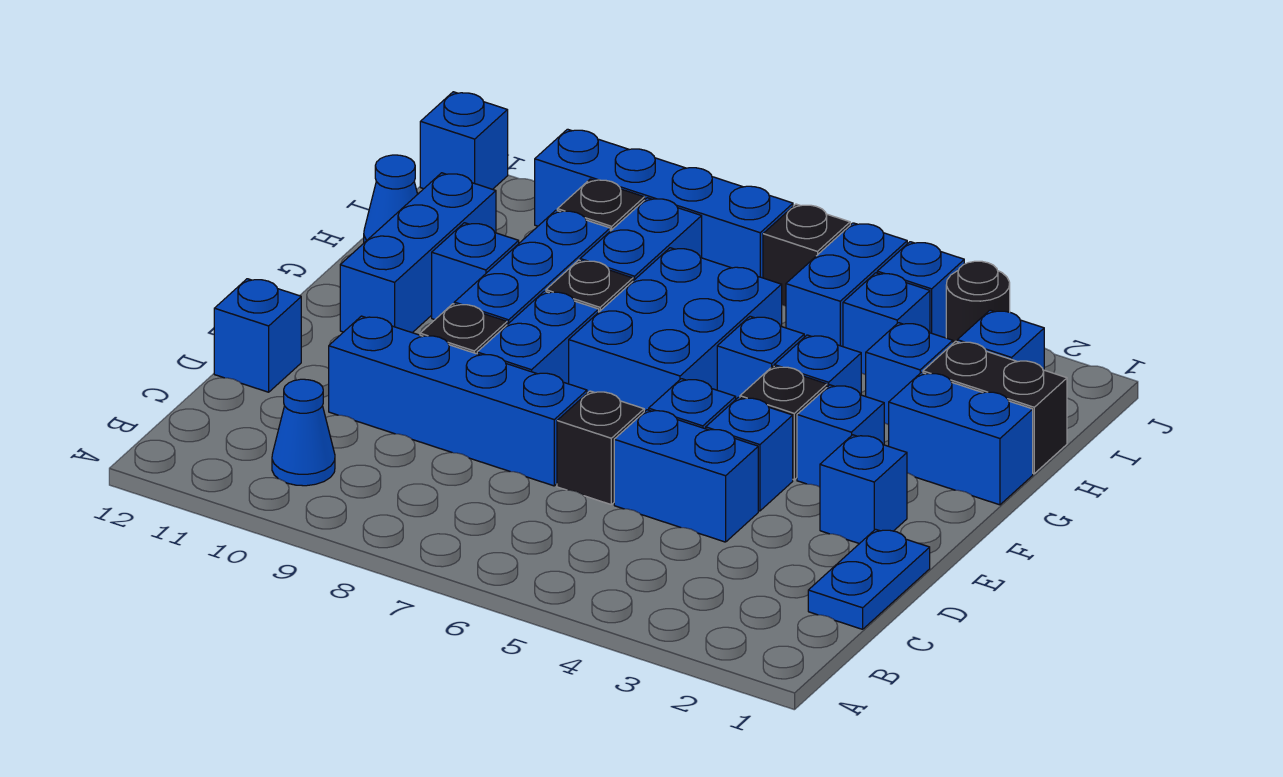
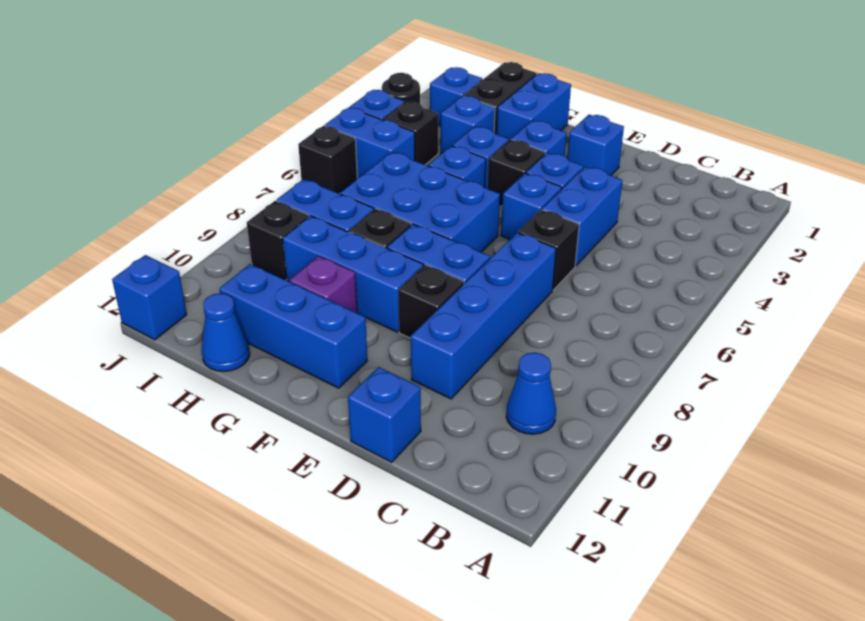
blue plate C1:D1 level 1 -> none
blue brick G10 level 1 -> purple brick G10 level 1
blue brick I4 level 1 -> black brick I4 level 1
blue brick J7:J10 level 1 -> none

